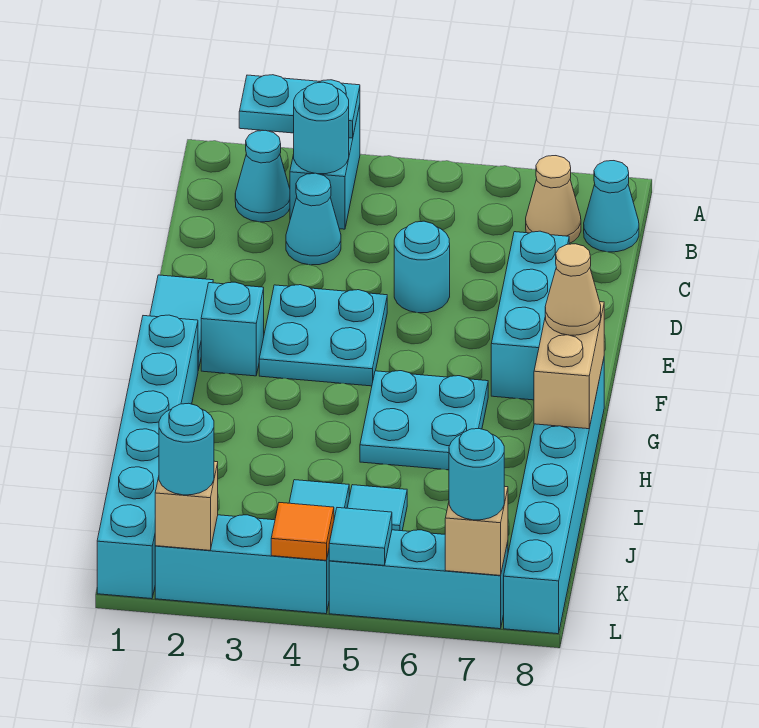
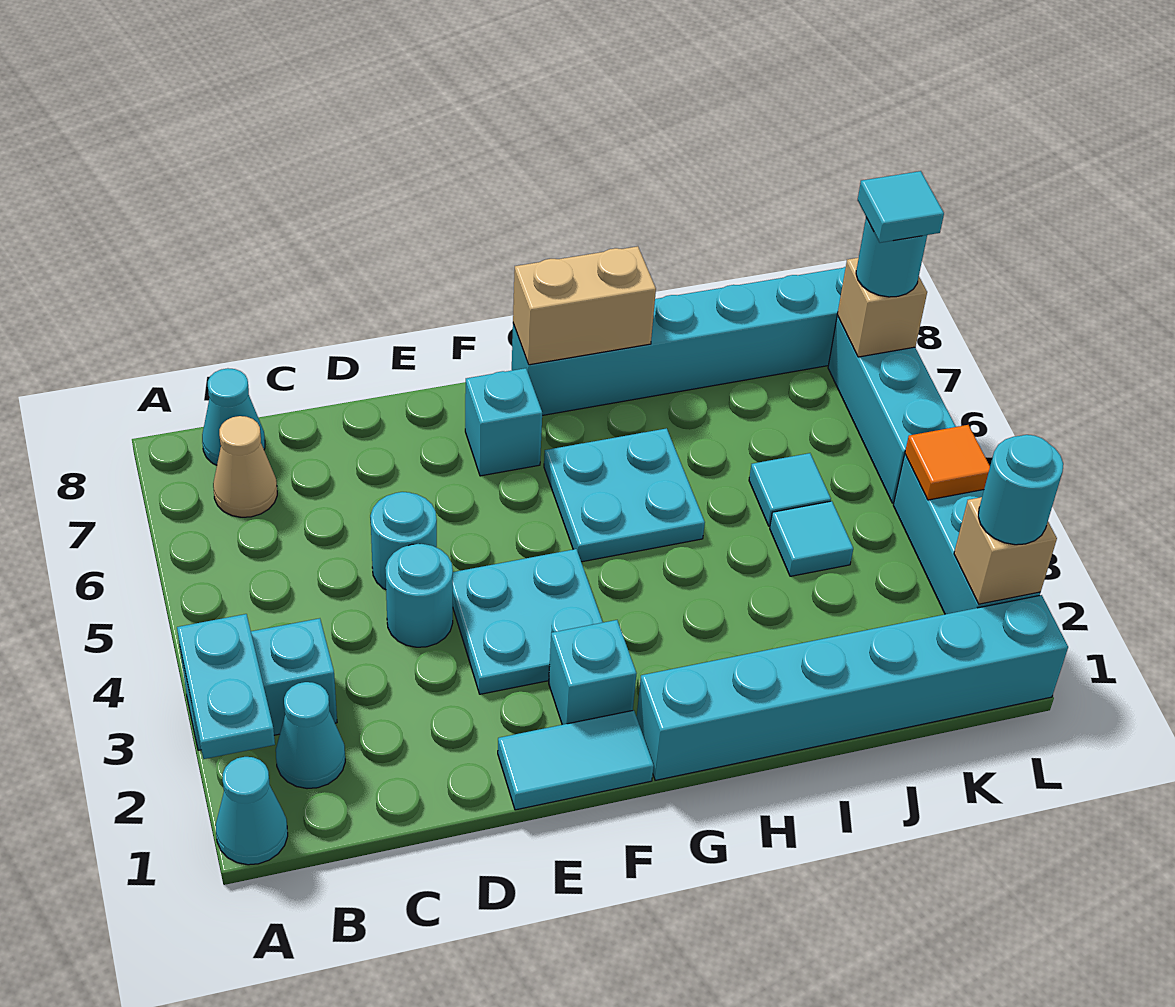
cyan round brick B3 level 2 -> cyan round brick D4 level 1
cyan cone C3 level 1 -> cyan cone A1 level 1
cyan brick D7:F7 level 1 -> cyan brick F7 level 1
tan cone G8 level 3 -> none
cyan tile L5 level 2 -> cyan tile L7 level 4

